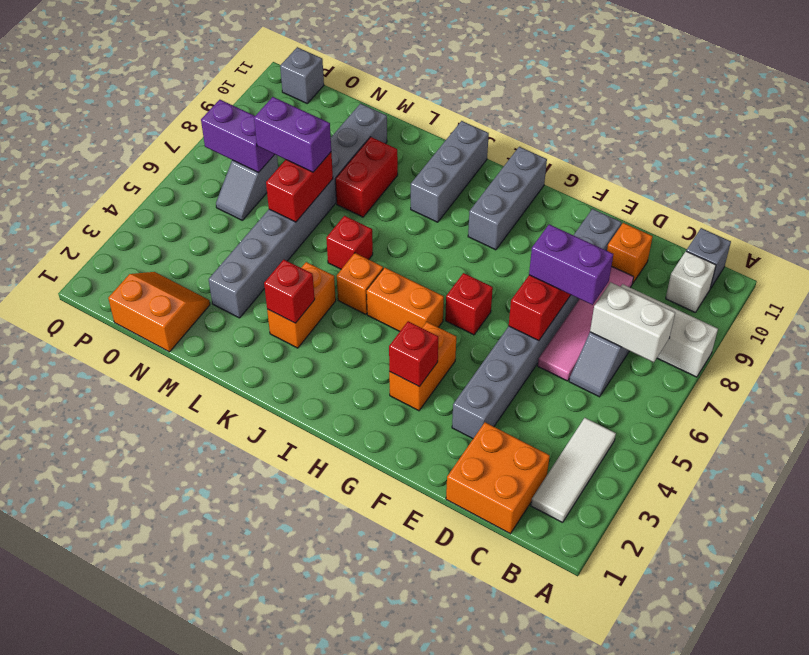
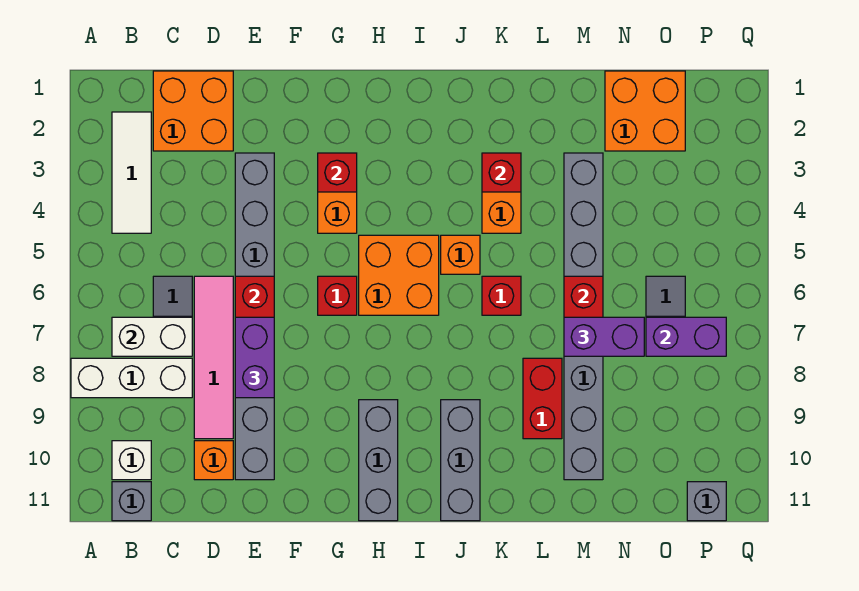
purple brick D7:E7 level 3 -> purple brick E7:E8 level 3
orange brick H5:I5 level 1 -> orange brick H5:I6 level 1
orange slope N1:O2 level 1 top 1 -> orange brick N1:O2 level 1

